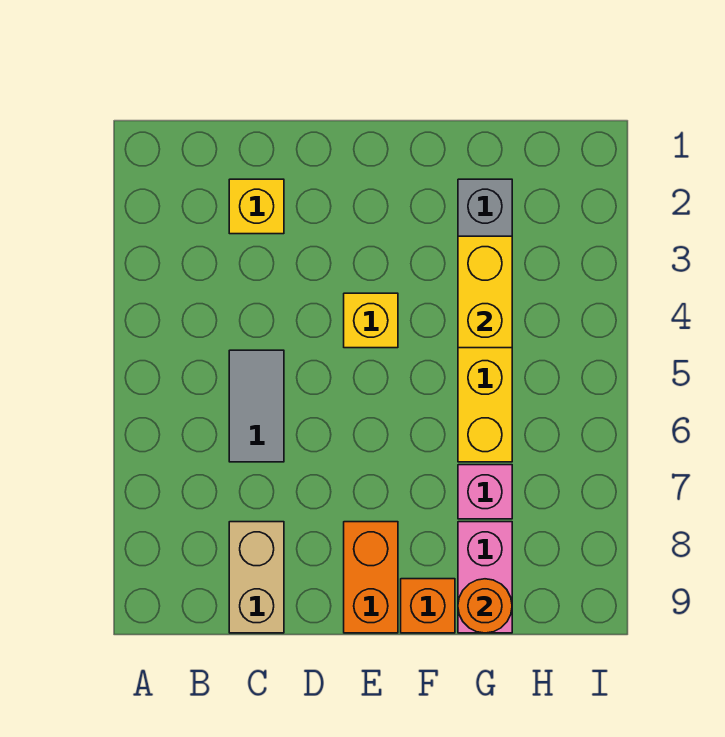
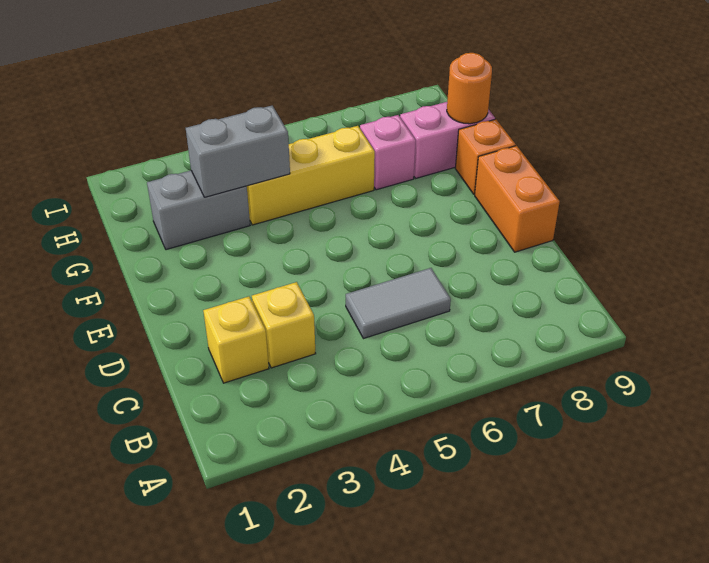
tan brick C8:C9 level 1 -> none
yellow brick E4 level 1 -> yellow brick C3 level 1
orange brick E8:E9 level 1 -> orange brick D9:E9 level 1
yellow brick G3:G4 level 2 -> grey brick G3:G4 level 2

